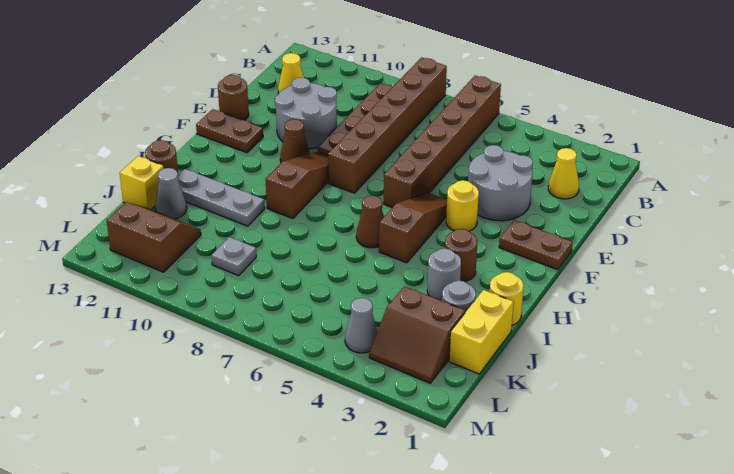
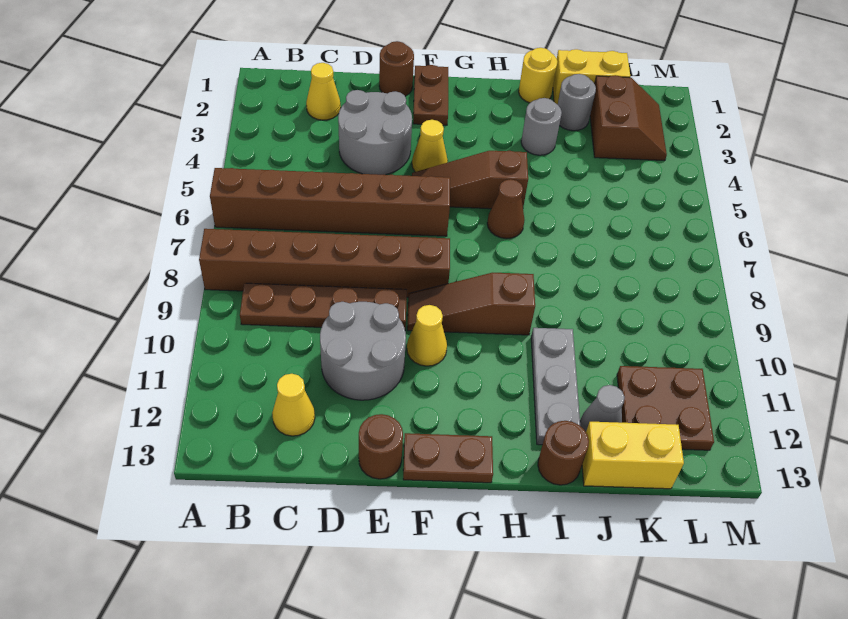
yellow round brick F4 level 1 -> yellow cone F4 level 1
brown cone F10 level 1 -> yellow cone F10 level 1
brown plate F12:F13 level 1 -> brown plate F13:G13 level 1
brown round brick H3 level 1 -> brown round brick E1 level 1
yellow brick J13 level 1 -> yellow brick J13:K13 level 1
grey plate K9 level 1 -> none
brown slope K11:L12 level 1 top L -> brown plate K11:L12 level 1
grey cone L4 level 1 -> none

